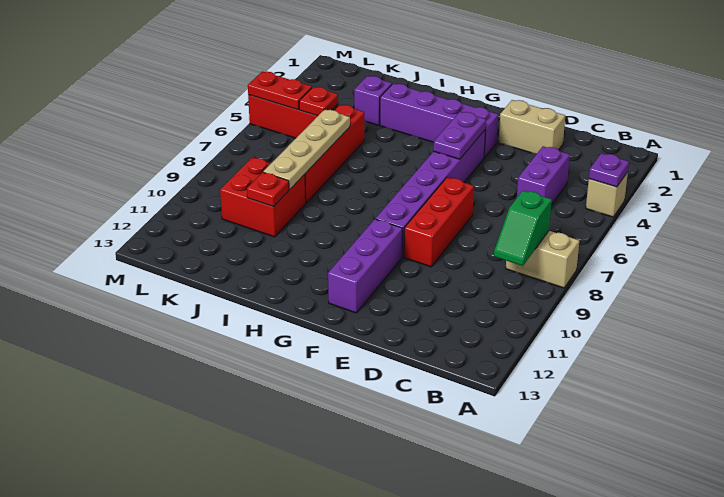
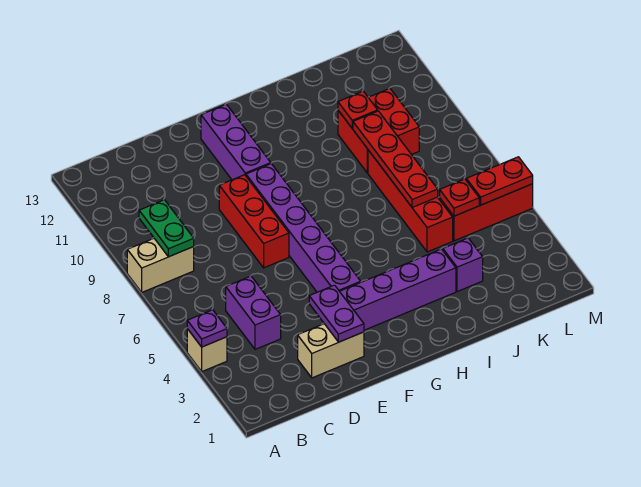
green slope B8:B9 level 2 top 8 -> green plate B8:B9 level 2
purple plate F4:F5 level 2 -> purple plate E2:E3 level 2
tan plate J6:J9 level 2 -> red plate J6:J9 level 2

